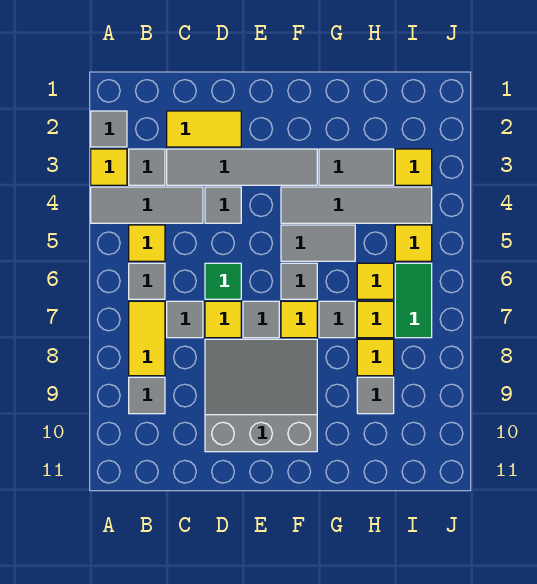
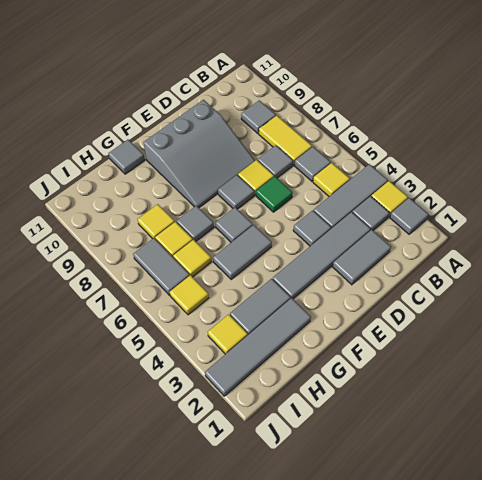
yellow tile C2:D2 level 1 -> grey tile C2:D2 level 1
grey tile F4:I4 level 1 -> grey tile G2:J2 level 1
yellow tile F7 level 1 -> none
grey tile H9 level 1 -> grey tile G11 level 1
green tile I6:I7 level 1 -> grey tile I6:I7 level 1

